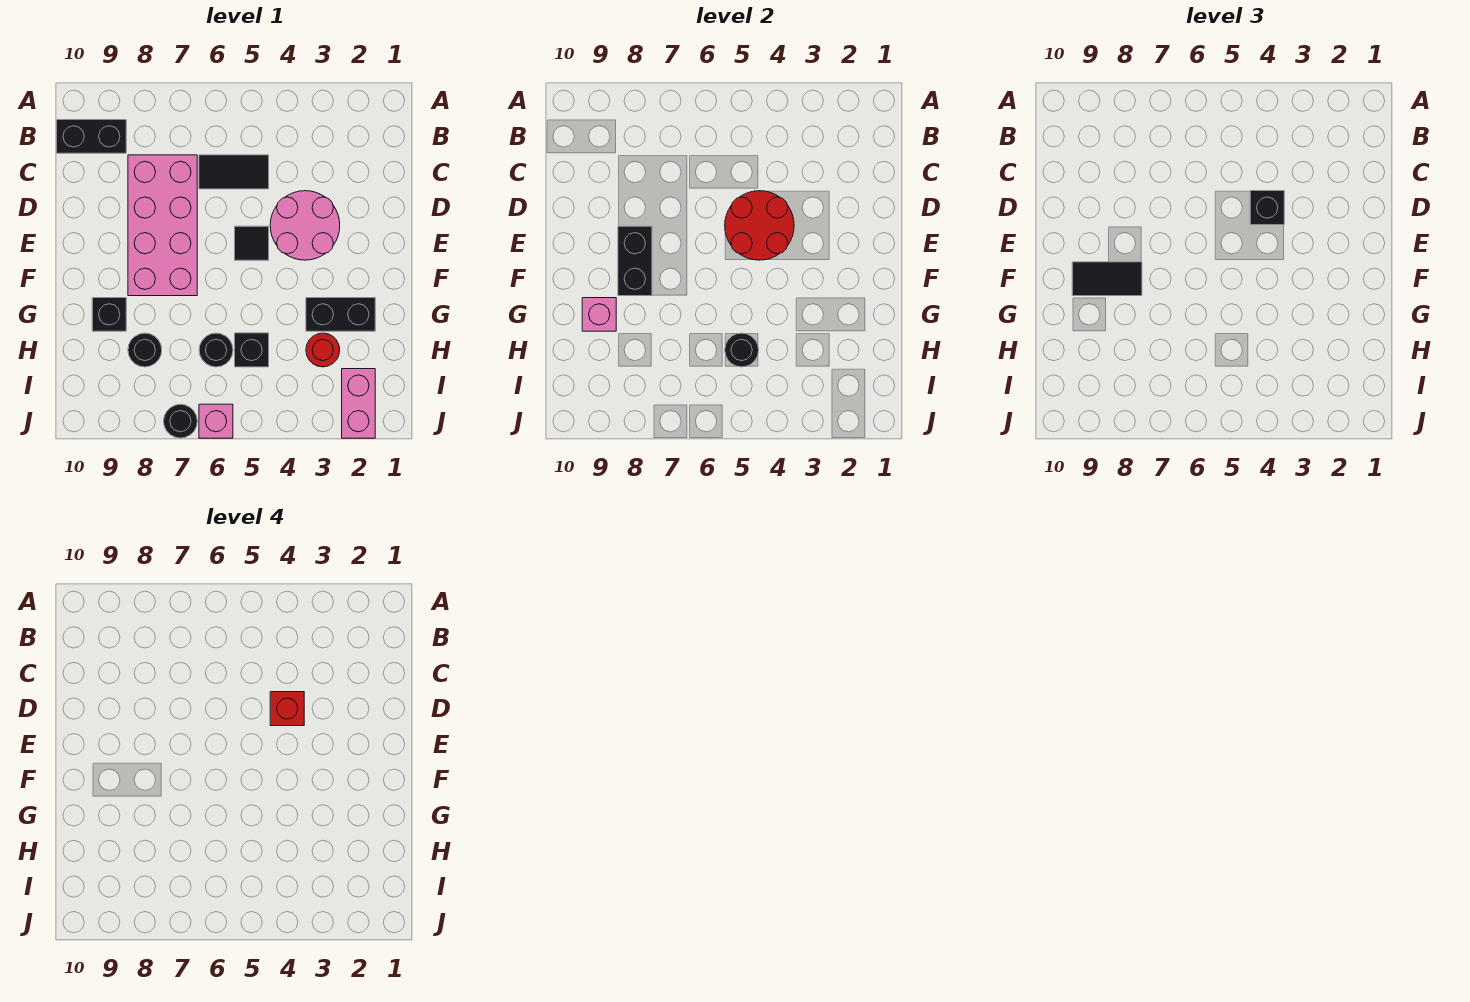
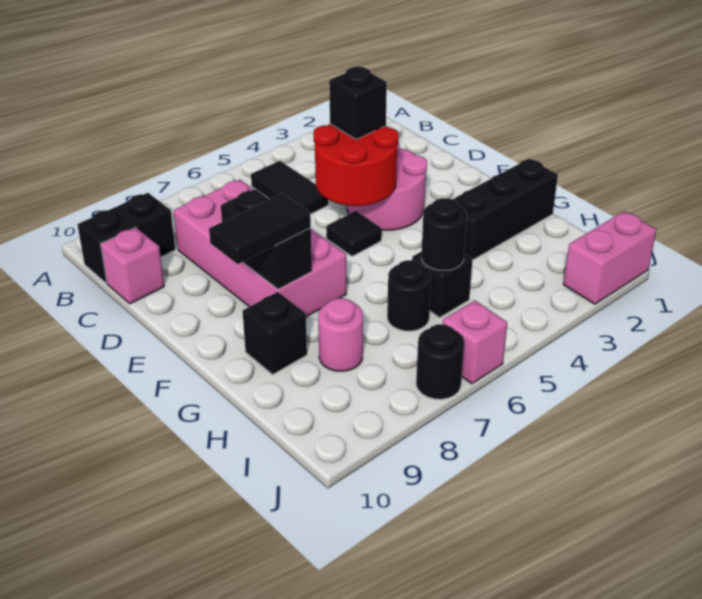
black tile C5:C6 level 1 -> black tile B5:C5 level 1
red brick D4 level 4 -> none
black brick G2:G3 level 1 -> black brick G1:G3 level 1
pink brick G9 level 2 -> pink brick C10 level 1
red round brick H3 level 1 -> none
black round brick H8 level 1 -> pink round brick H8 level 1
pink brick I2:J2 level 1 -> pink brick J1:J2 level 1

